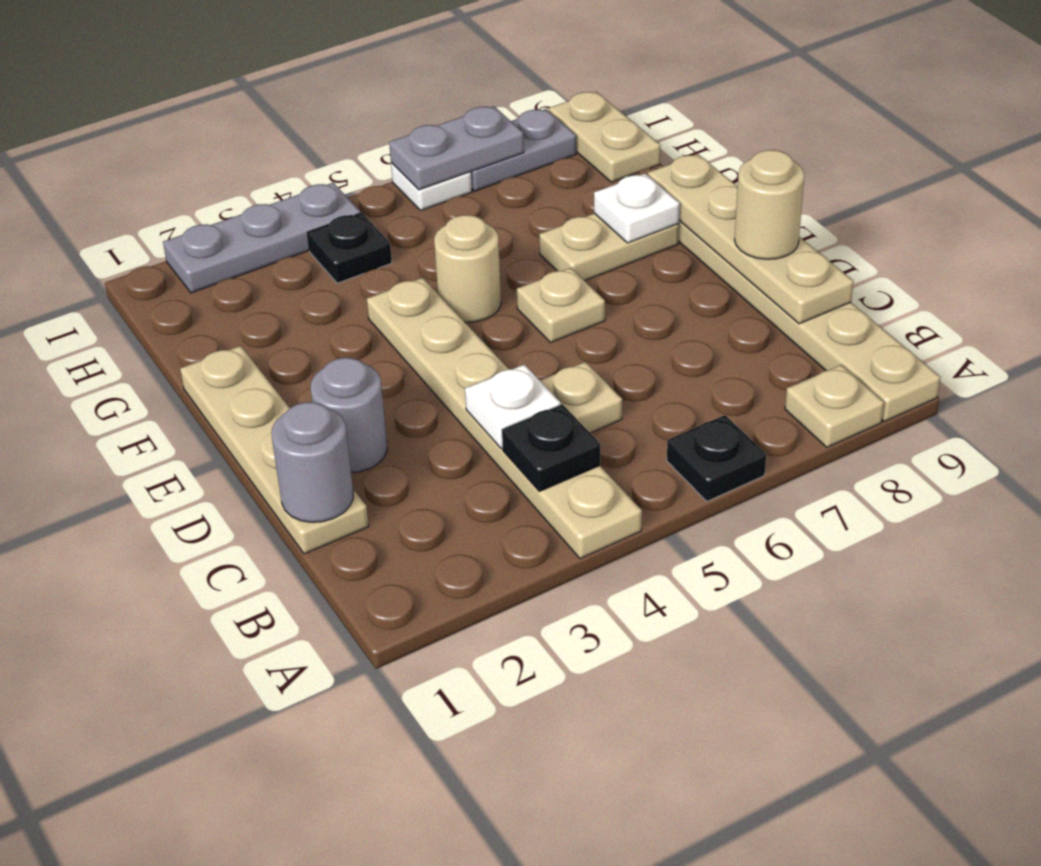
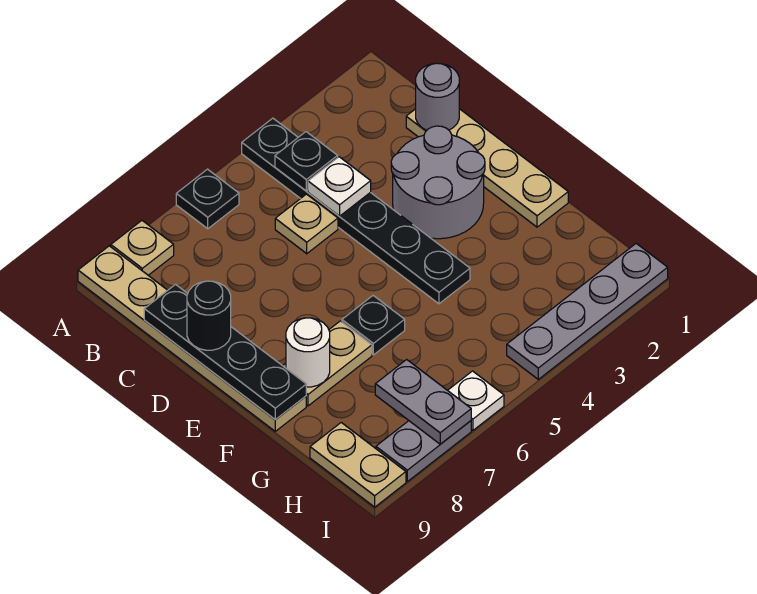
tan plate A4:F4 level 1 -> black plate A4:F4 level 1
tan plate C9:F9 level 2 -> black plate C9:F9 level 2
grey round brick D2 level 1 -> grey round brick D2:E3 level 1
tan round brick D9 level 3 -> black round brick D9 level 3
tan plate E6 level 1 -> none
tan round brick F5 level 1 -> none
white plate F8 level 2 -> white round brick F8 level 2
black plate H4 level 1 -> black plate F6 level 1
grey plate I2:I4 level 1 -> grey plate I1:I4 level 1
grey plate I6:I7 level 2 -> grey plate H7:I7 level 2

